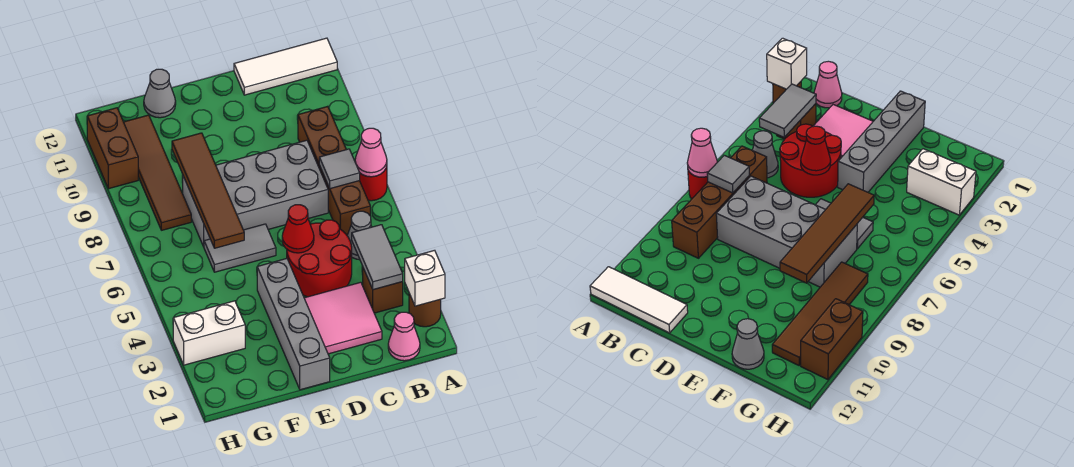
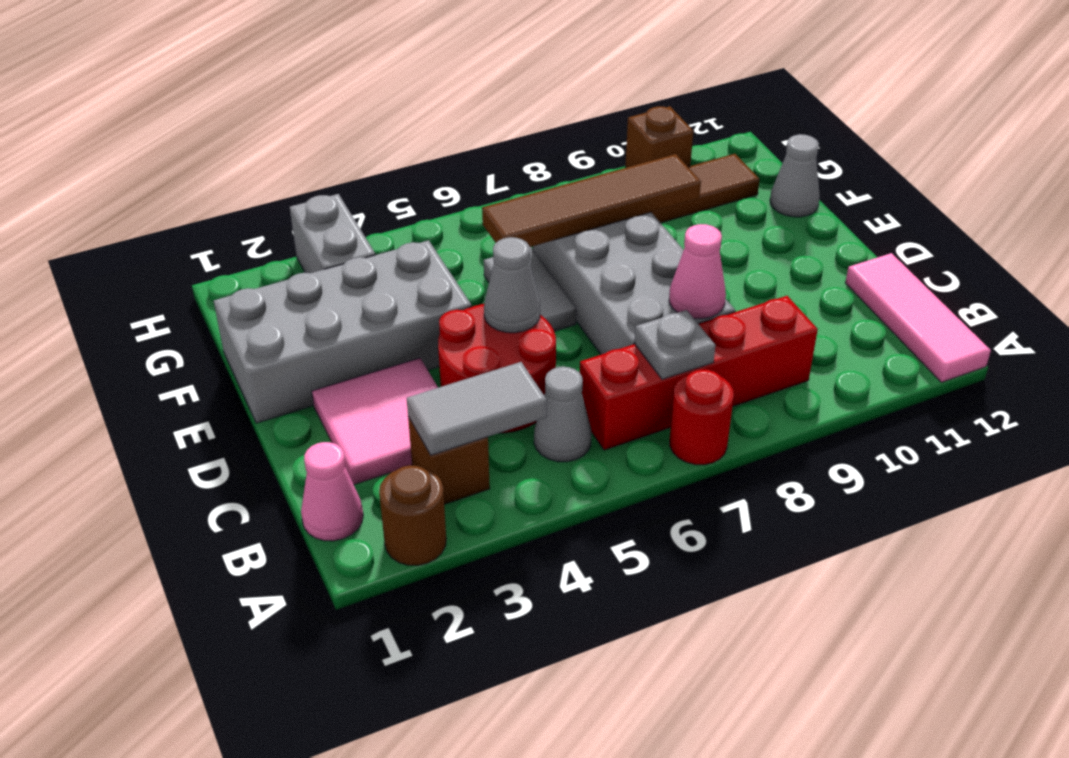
white brick A2 level 2 -> none
pink cone A7 level 2 -> pink cone C8 level 2
white tile A12:C12 level 1 -> pink tile A12:C12 level 1
brown brick B6:B9 level 1 -> red brick B6:B9 level 1
grey tile B7 level 2 -> grey plate B7 level 2
red cone D5 level 2 -> grey cone D5 level 2
grey brick E1:E4 level 1 -> grey brick E1:F4 level 1
white brick G3:H3 level 1 -> grey brick G3:H3 level 1
brown brick H10:H11 level 1 -> brown brick H10 level 1

